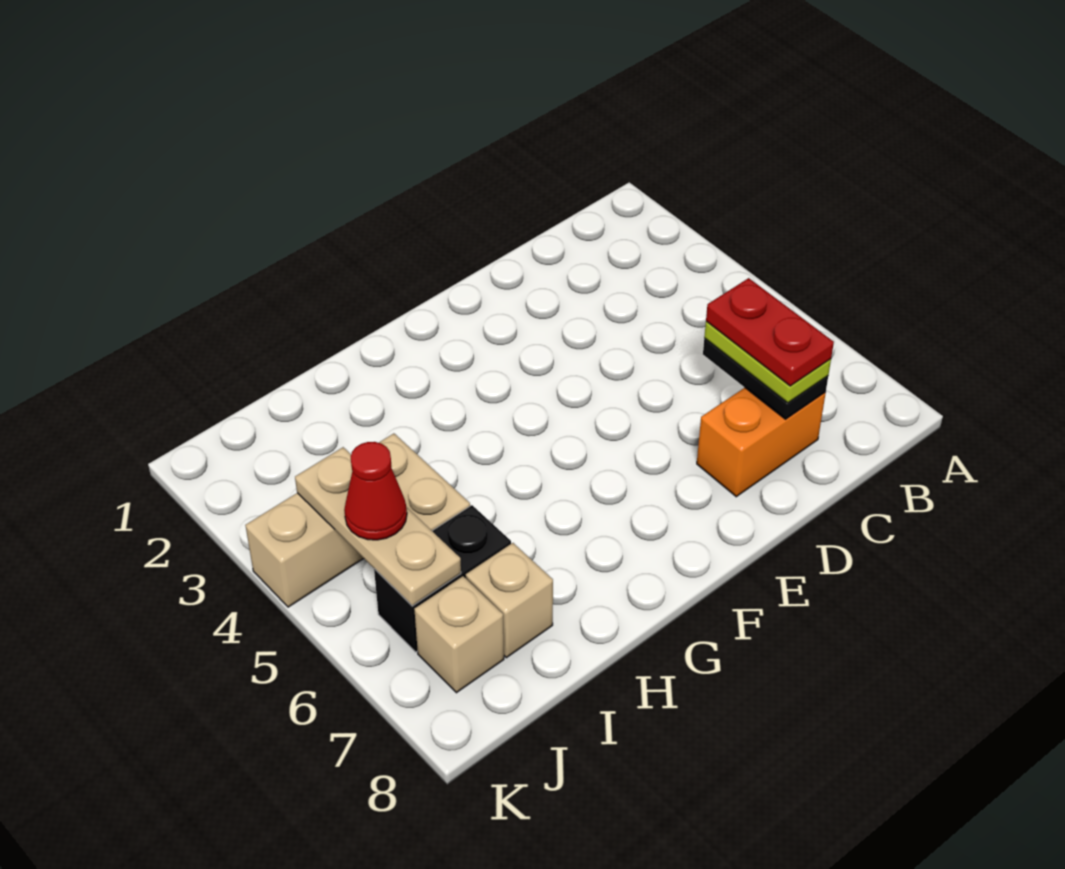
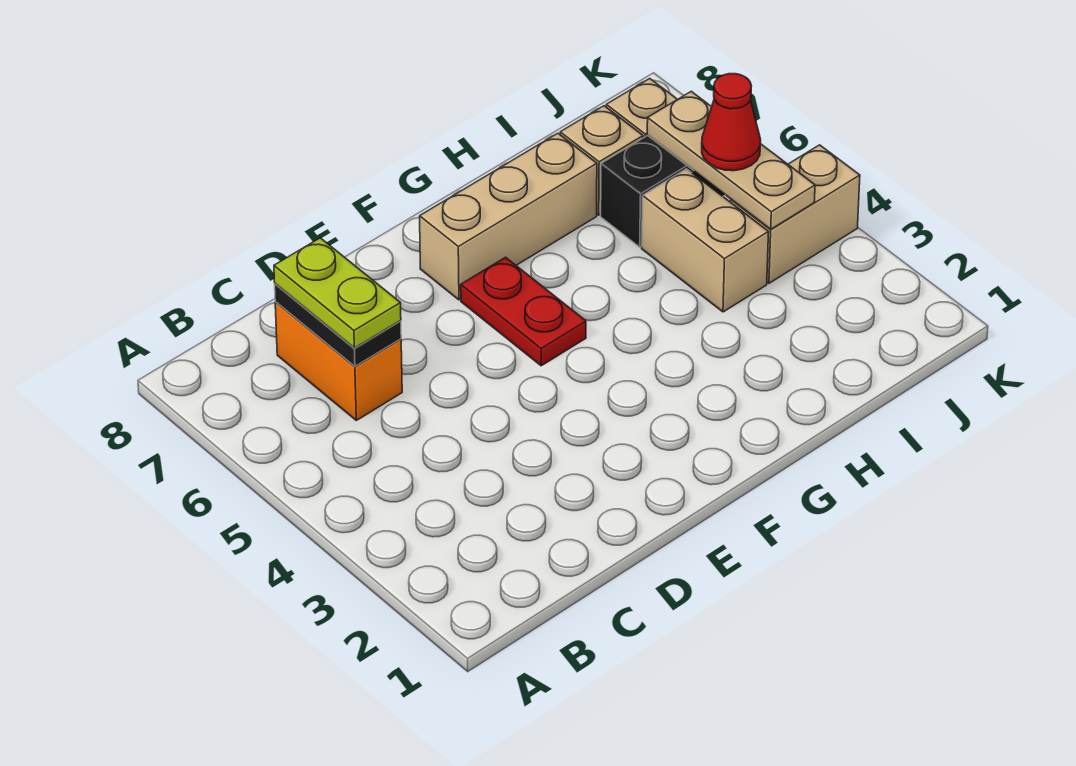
red plate C6:C7 level 4 -> red plate F5:F6 level 1
orange brick C7:D7 level 1 -> orange brick C6:C7 level 1
none -> tan brick F7:H7 level 1

